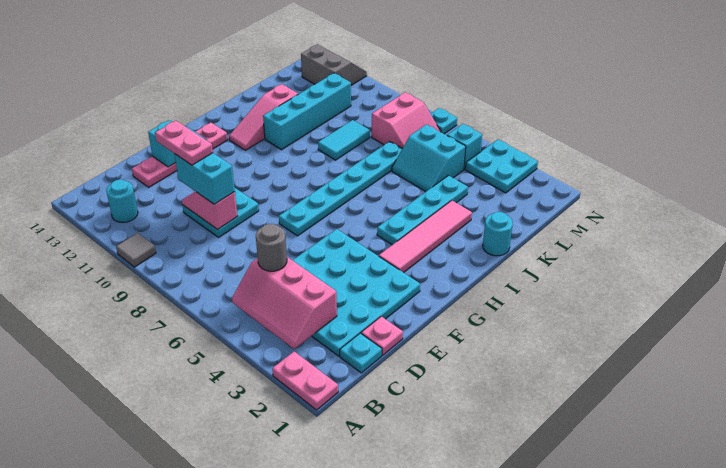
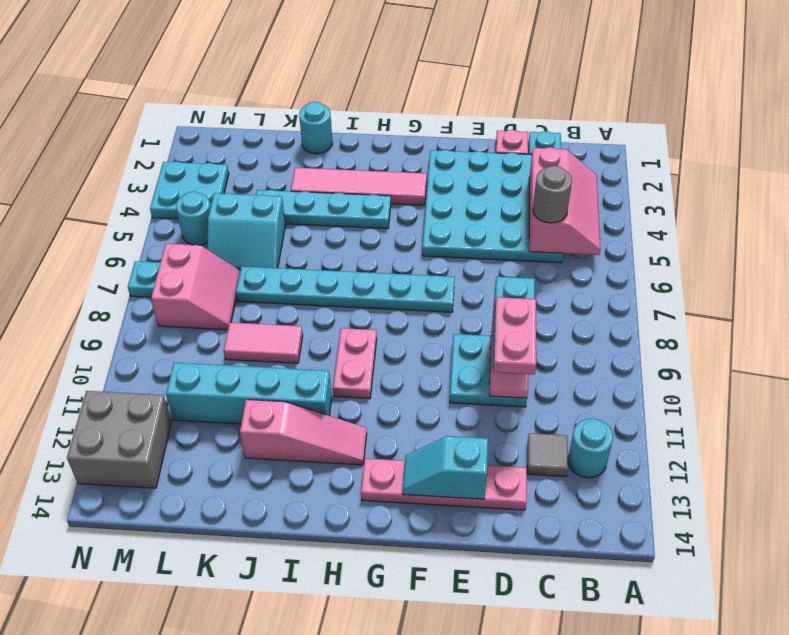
pink plate A1:A2 level 1 -> pink plate H9:H10 level 1
grey tile A10 level 1 -> grey tile C12 level 1
cyan tile J9:K9 level 1 -> pink tile J9:K9 level 1
cyan slope K5:L6 level 1 top L -> cyan slope K5:L6 level 1 top 5
pink slope L7:M8 level 1 top 8 -> pink slope L7:M8 level 1 top M
cyan brick M5 level 1 -> cyan round brick M5 level 1
grey slope M12:N13 level 1 top M -> grey brick M12:N13 level 1

